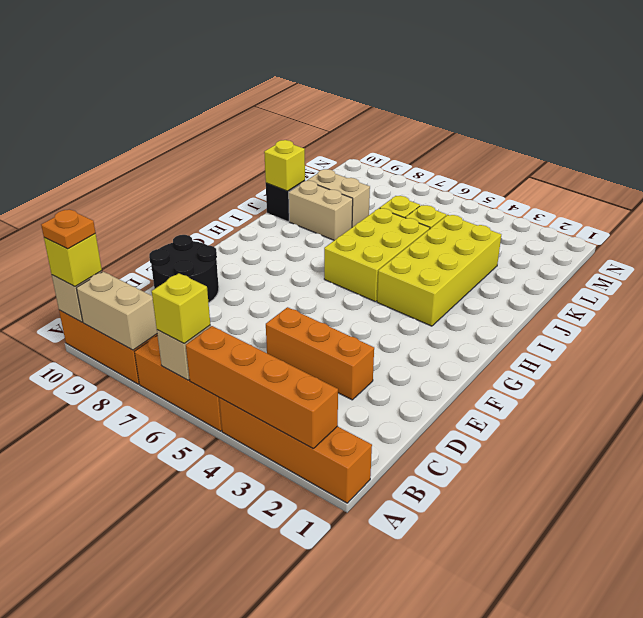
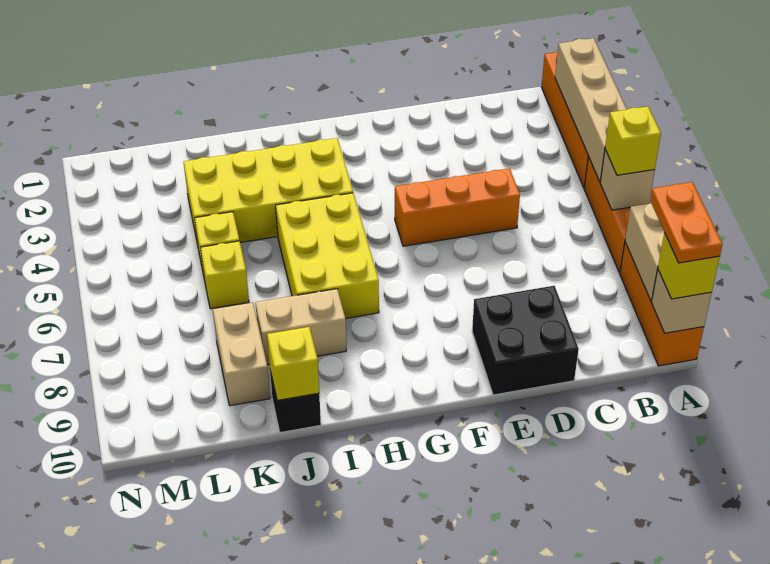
orange brick A2:A5 level 2 -> tan brick A2:A5 level 2
orange plate A10 level 4 -> orange plate A9:A10 level 4
orange brick D3:D5 level 1 -> orange brick D5:F5 level 1
black round brick D9:E10 level 1 -> black brick D9:E10 level 1
yellow brick H5:J6 level 1 -> yellow brick H5:I7 level 1
tan brick J8:J9 level 1 -> tan brick I8:J8 level 1

